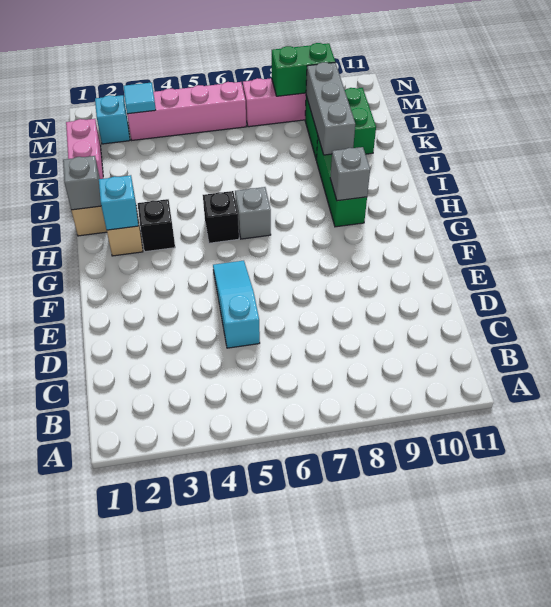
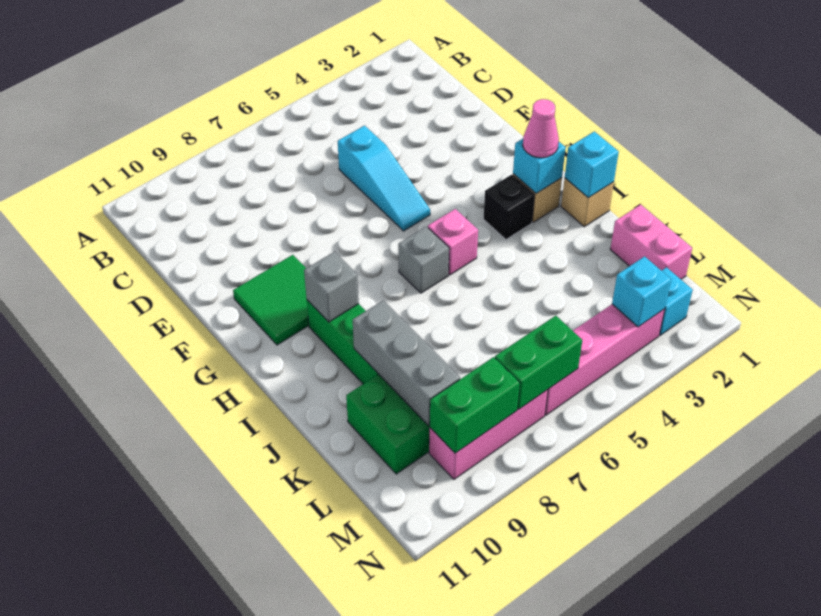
none -> green tile F9:G10 level 1
none -> pink cone H2 level 3
black brick H5 level 1 -> pink brick H5 level 1
grey brick I1 level 2 -> cyan brick I1 level 2
cyan tile M3 level 2 -> cyan brick M3 level 2
none -> green brick M6:M7 level 2

